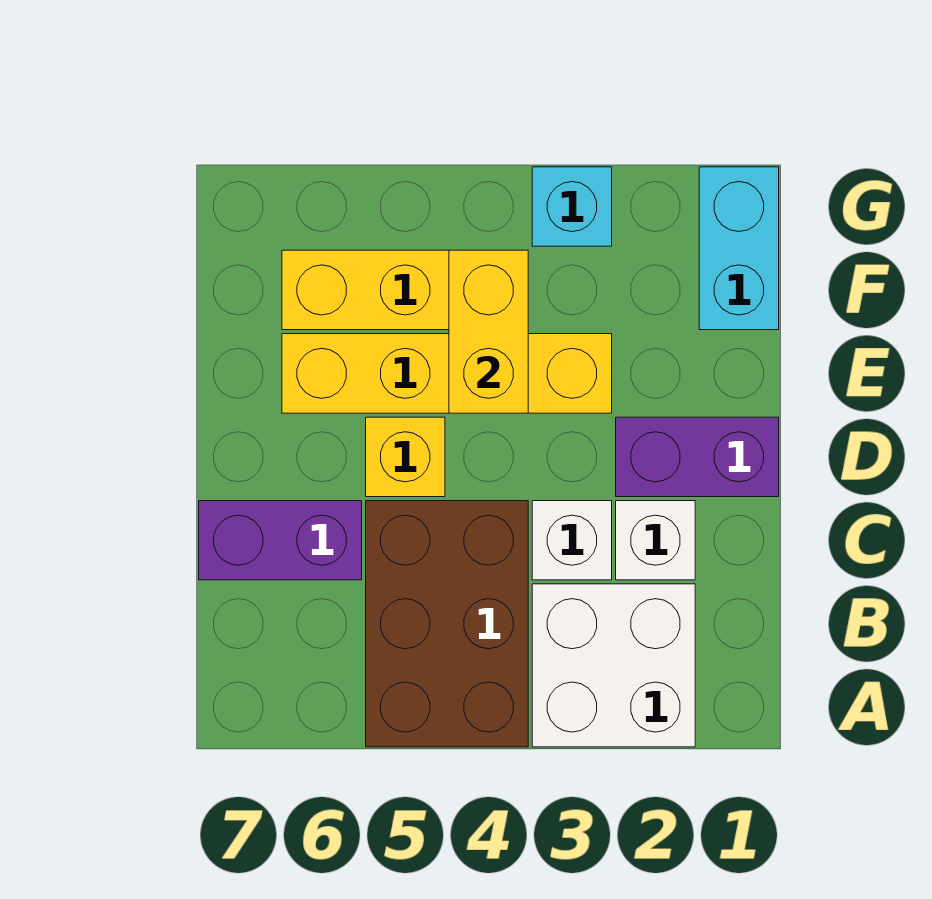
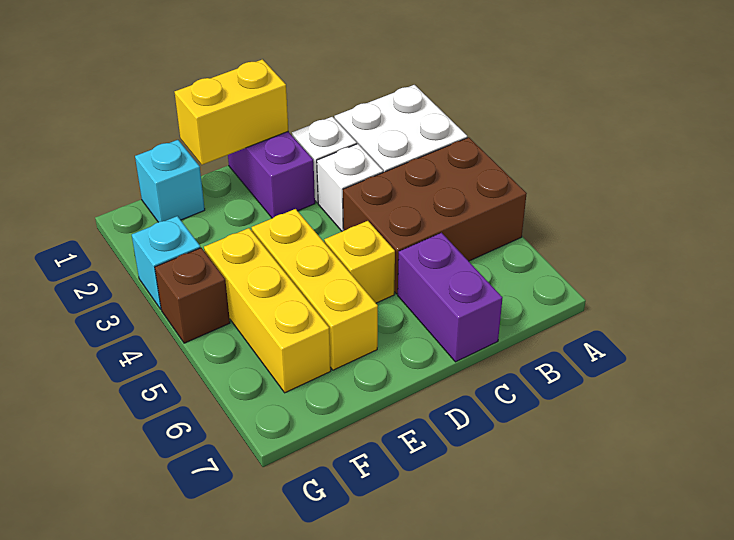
yellow brick E3:E6 level 1 -> yellow brick E4:E6 level 1
yellow brick E4:F4 level 2 -> yellow brick D1:E1 level 2
cyan brick F1:G1 level 1 -> cyan brick F1 level 1
none -> brown brick G4 level 1

